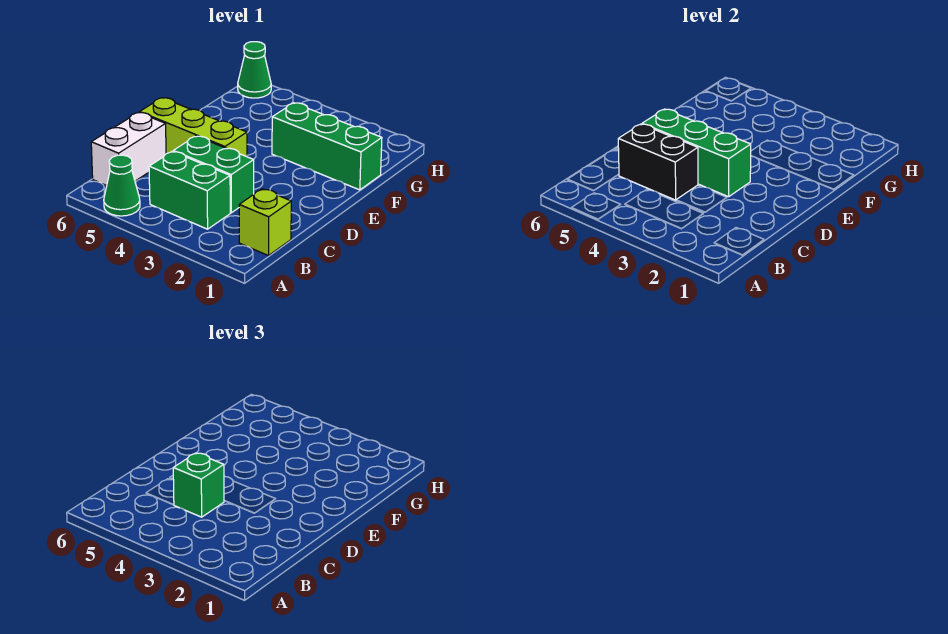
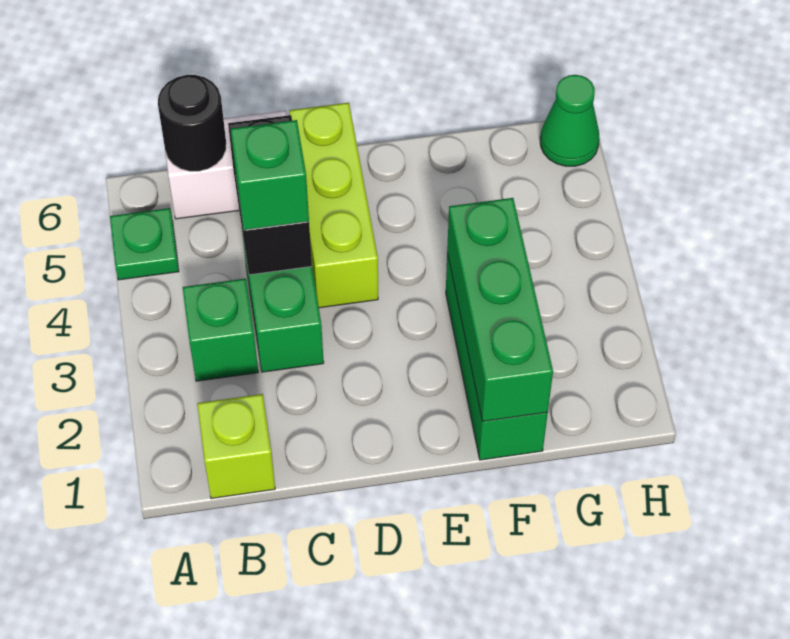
green cone A5 level 1 -> green plate A5 level 1
green brick B3:B4 level 1 -> green brick B3 level 1
none -> black round brick B6 level 2
green brick D3:D5 level 2 -> green brick F1:F3 level 2

